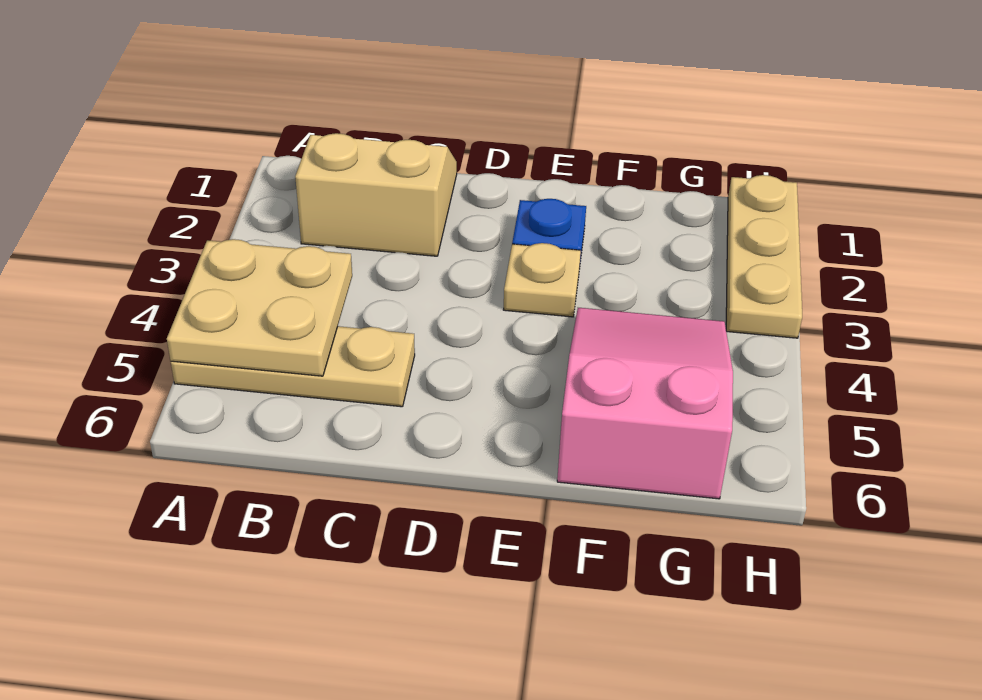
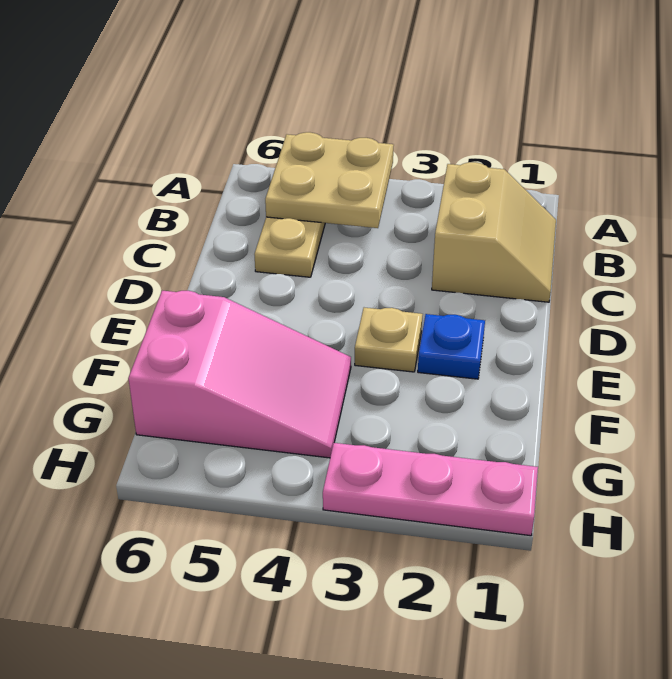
tan plate H1:H3 level 1 -> pink plate H1:H3 level 1

